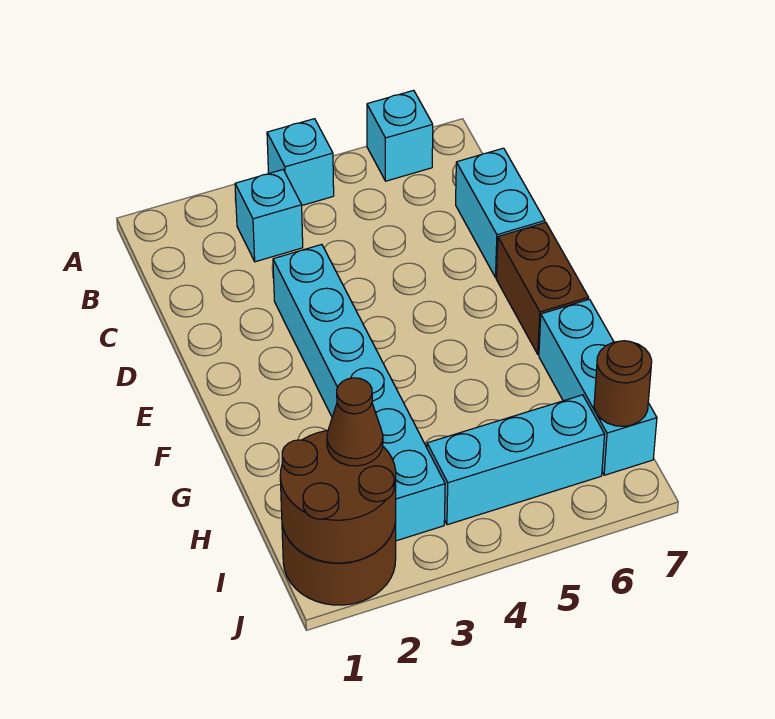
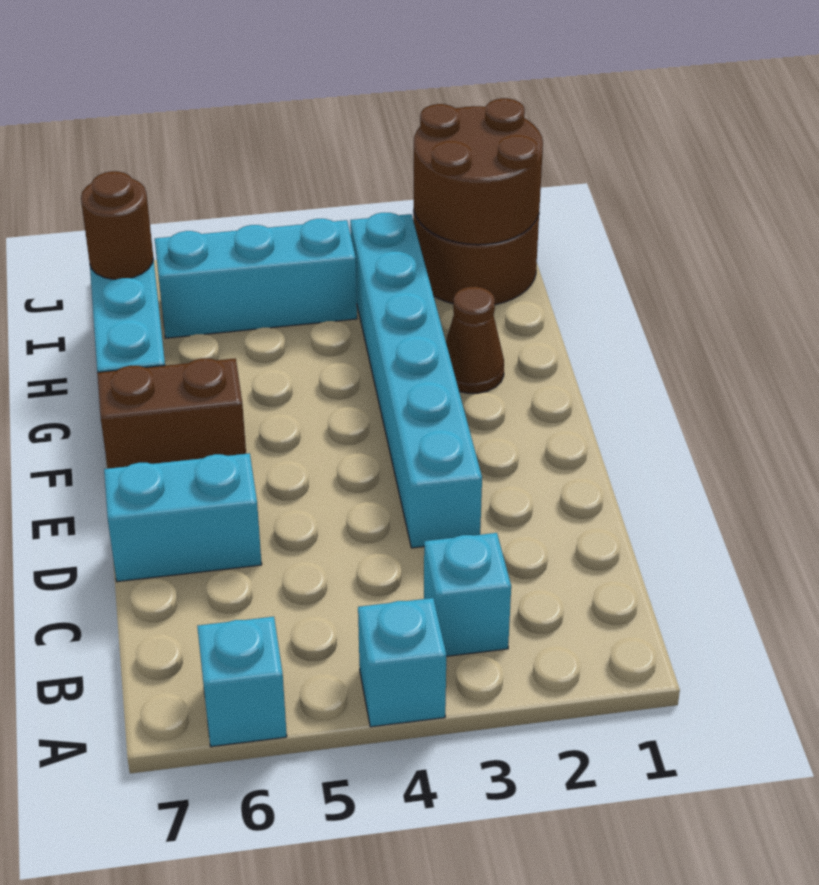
cyan brick C7:D7 level 1 -> cyan brick D6:D7 level 1
brown brick E7:F7 level 1 -> brown brick F6:F7 level 1
brown cone I2 level 3 -> brown cone G2 level 1

